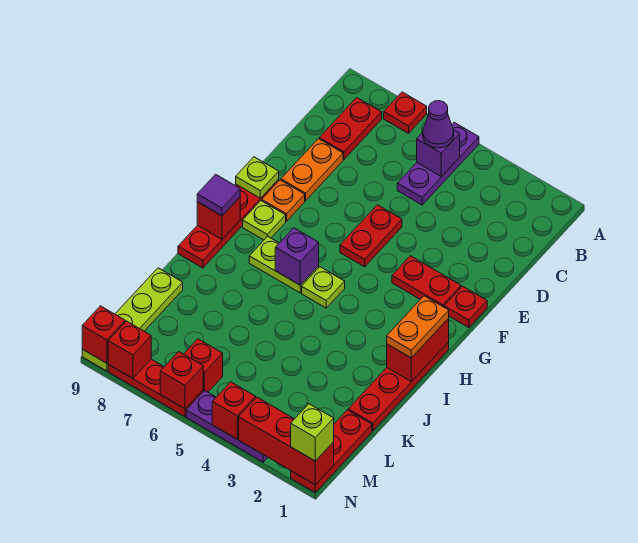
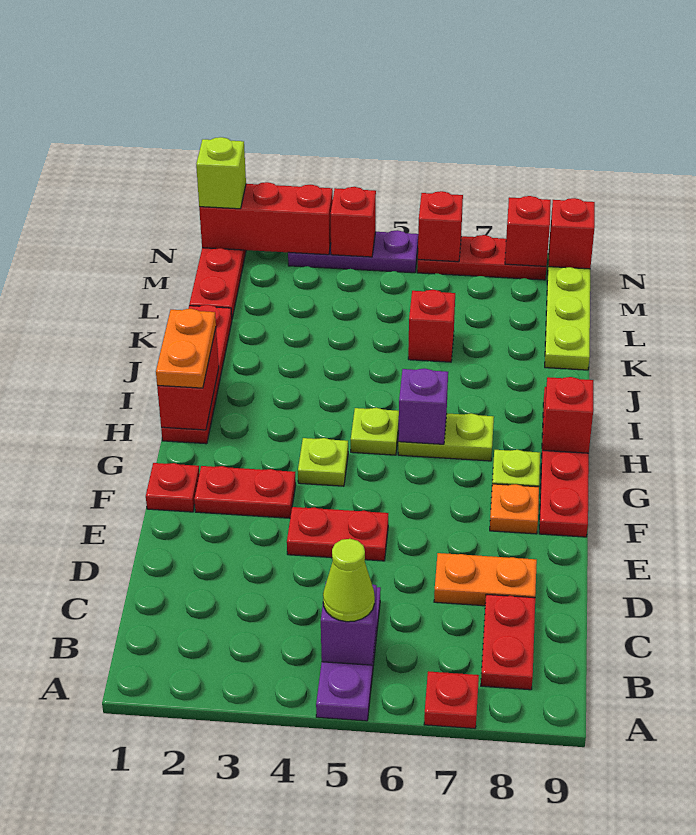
purple cone B5 level 3 -> lime cone B5 level 3
orange plate D8:E8 level 1 -> orange plate D7:D8 level 1
red plate E5:F5 level 1 -> red plate E4:E5 level 1
lime plate F9 level 2 -> lime plate G4 level 1
purple tile H9 level 3 -> none
red brick M6 level 1 -> red brick K6 level 1

